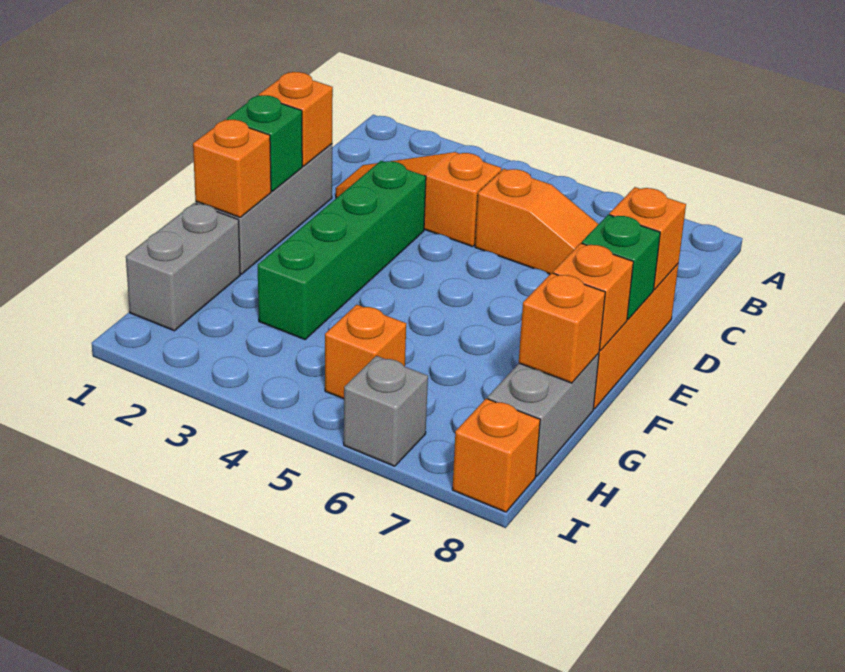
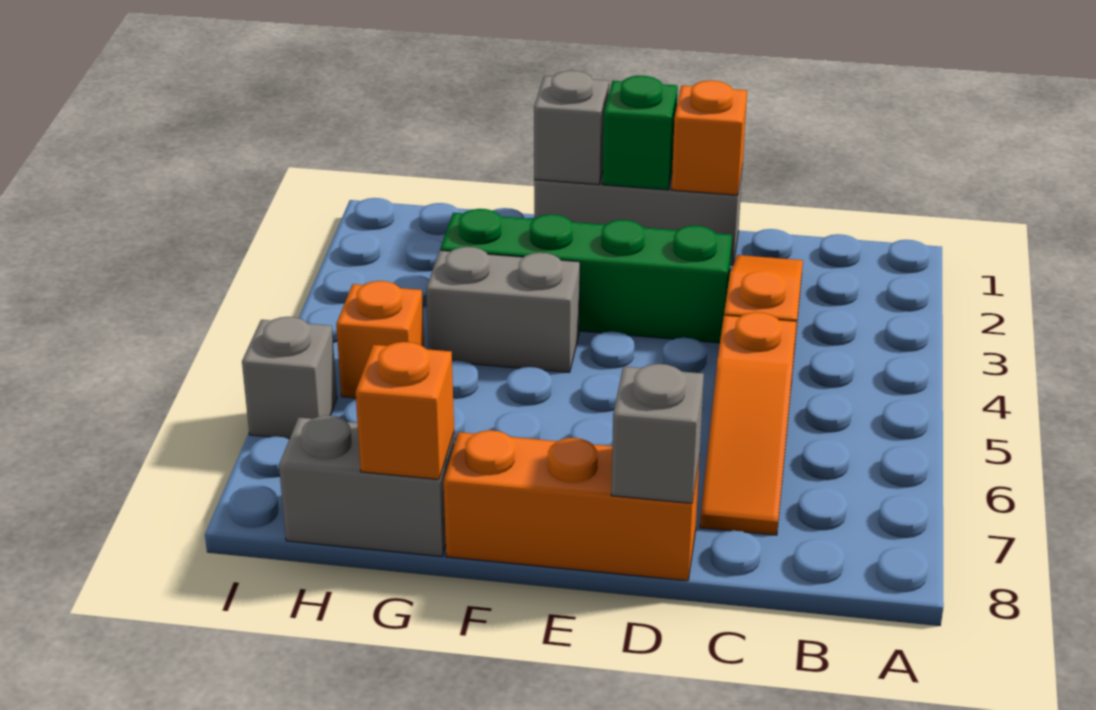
orange brick D8 level 2 -> grey brick D8 level 2
green brick E8 level 2 -> none
orange brick F1 level 2 -> grey brick F1 level 2
orange brick F8 level 2 -> none
grey brick G1:H1 level 1 -> grey brick F4:G4 level 1
orange brick I8 level 1 -> none

